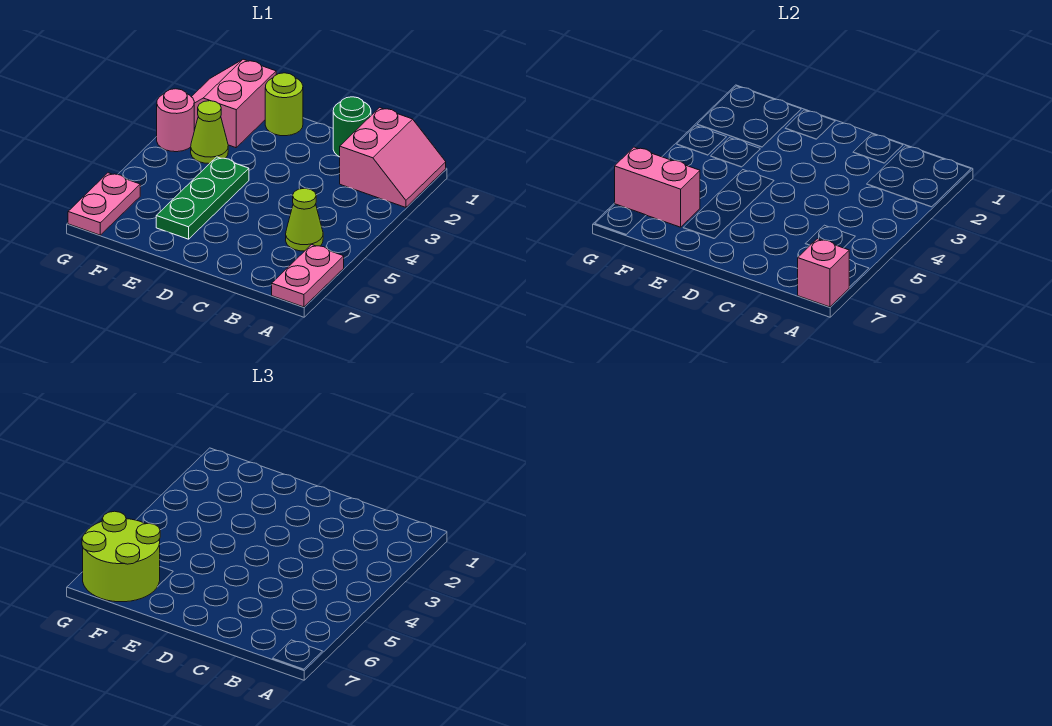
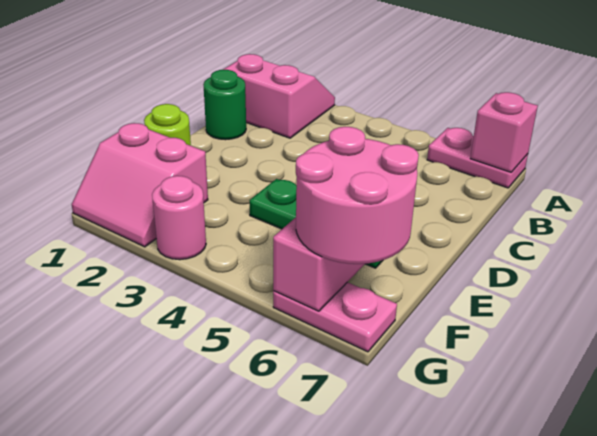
lime cone B5 level 1 -> none
lime cone F3 level 1 -> none
lime round brick F6:G7 level 3 -> pink round brick F6:G7 level 3

